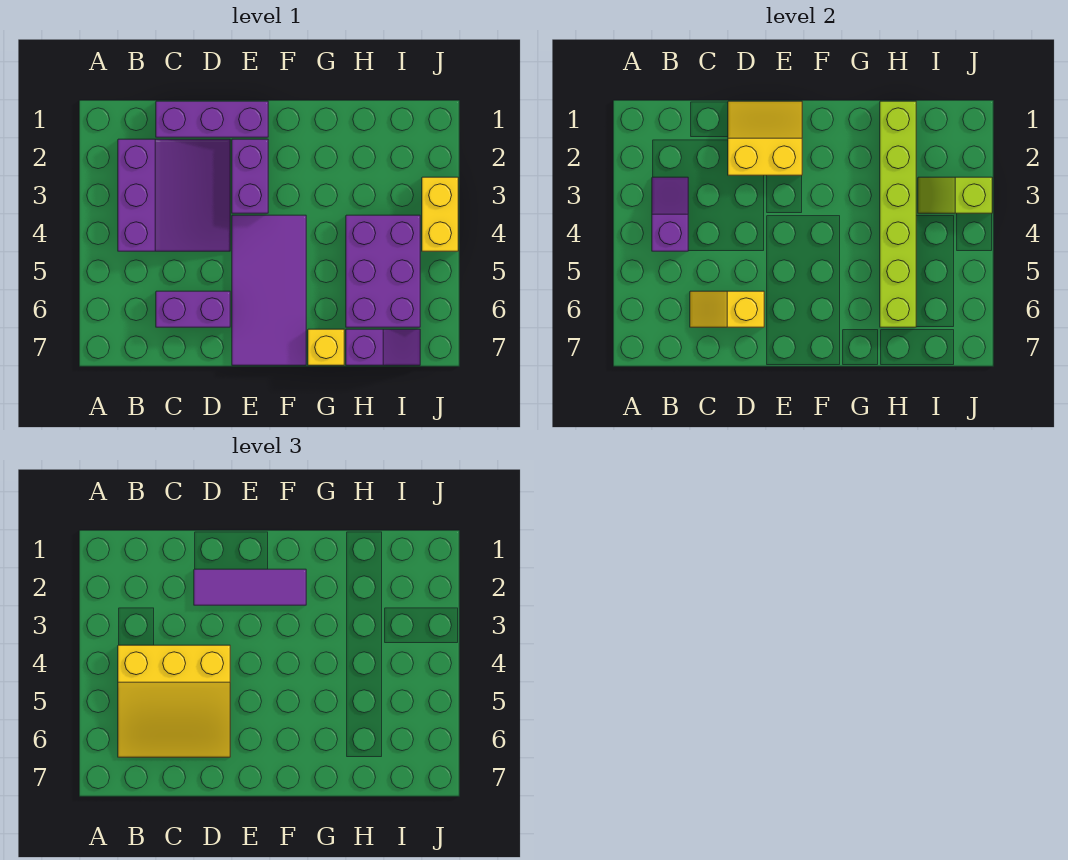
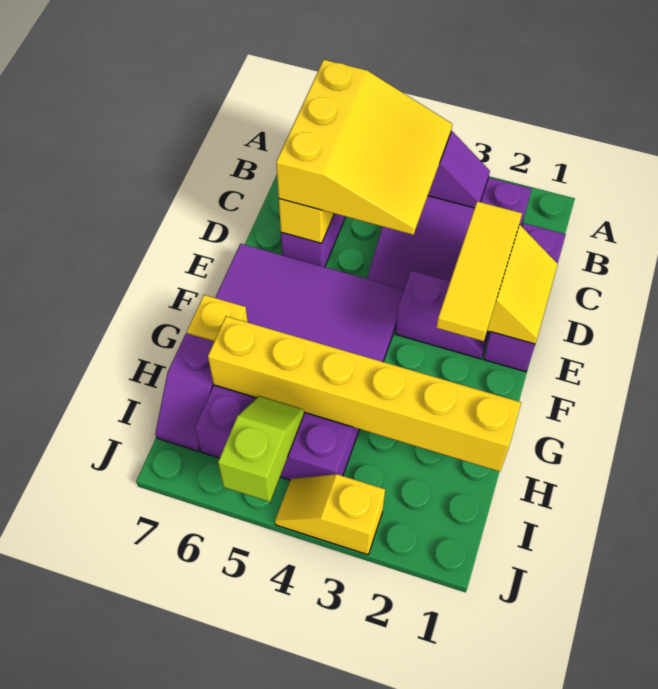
yellow slope B4:D6 level 3 top 4 -> yellow slope B4:D6 level 3 top 6
purple tile D2:F2 level 3 -> yellow tile D2:F2 level 3
purple brick E2:E3 level 1 -> purple slope E2:E3 level 1 top 3
lime brick H1:H6 level 2 -> yellow brick H1:H6 level 2
lime slope I3:J3 level 2 top J -> lime slope I5:J5 level 2 top J
yellow brick J3:J4 level 1 -> yellow slope J3:J4 level 1 top 3

